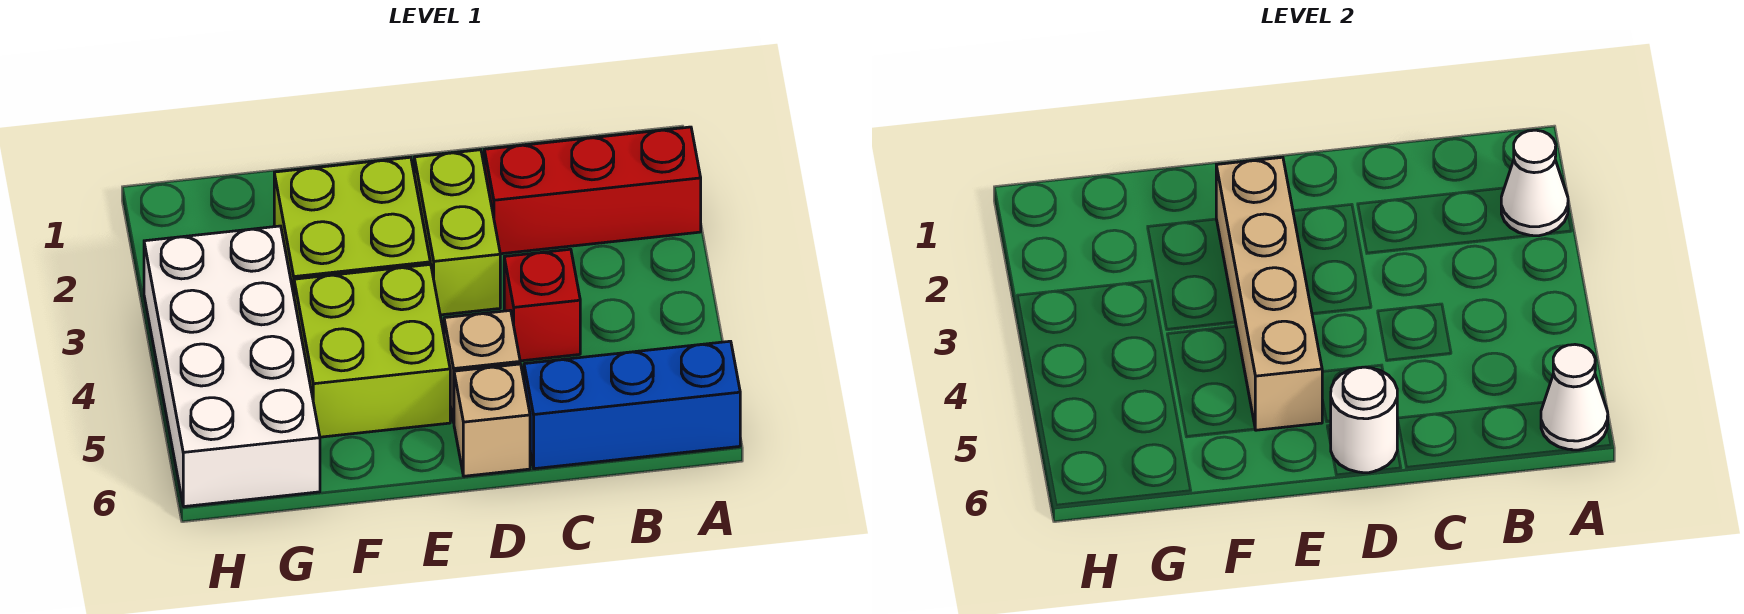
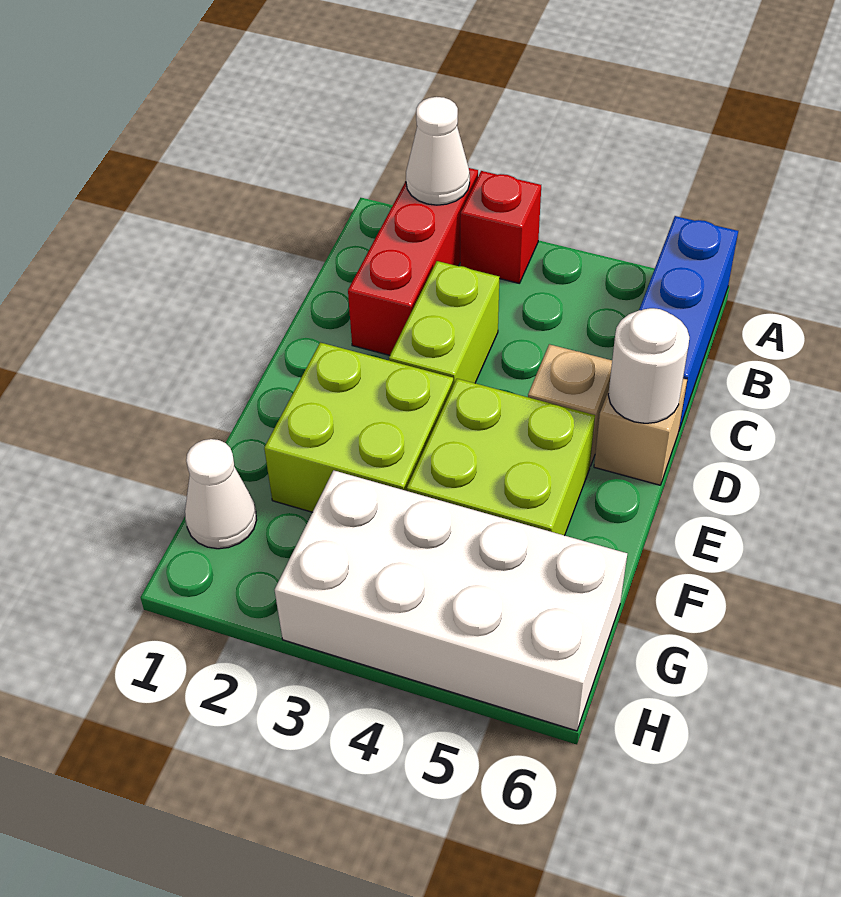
white cone A6 level 2 -> white cone G1 level 1
red brick C4 level 1 -> red brick A3 level 1
lime brick D2:D3 level 1 -> lime brick C3:D3 level 1
tan brick E2:E5 level 2 -> none

